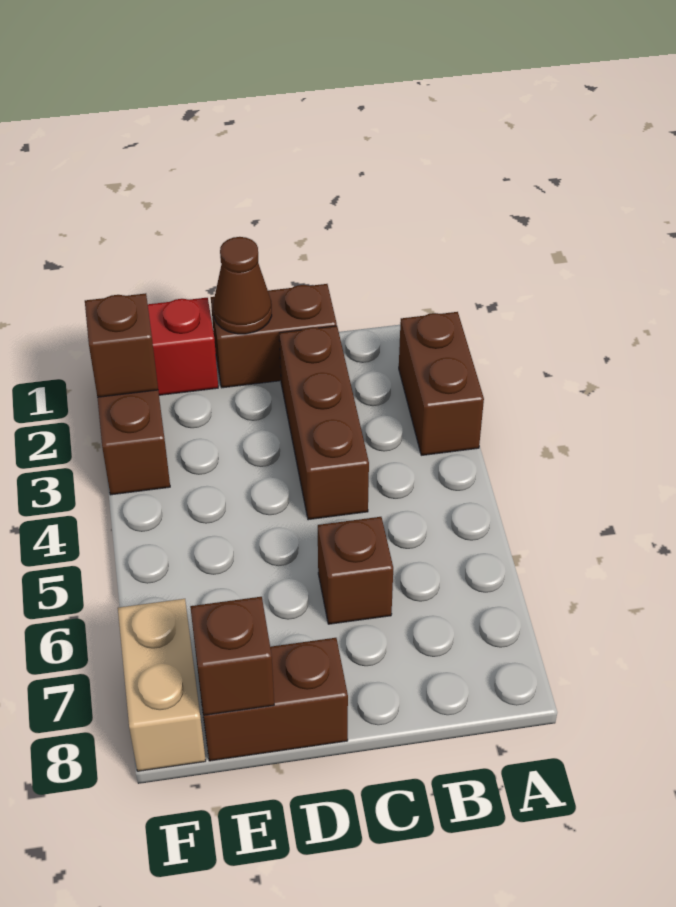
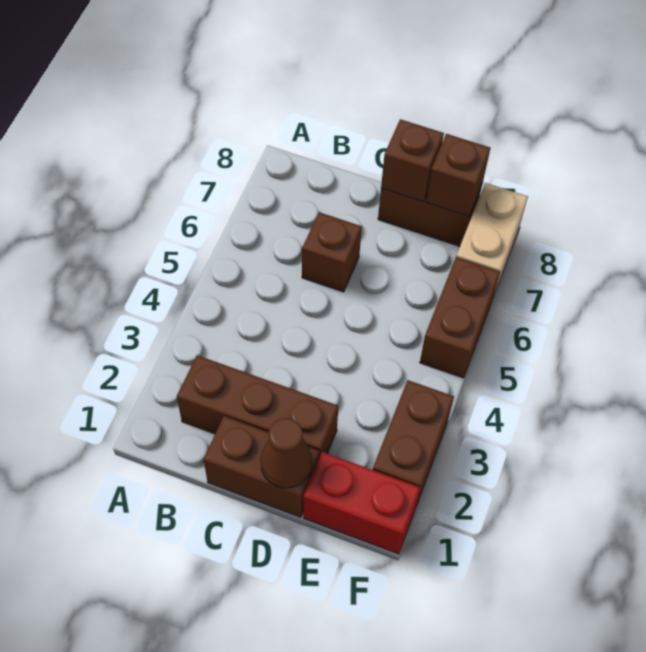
brown brick A2:A3 level 1 -> brown brick F5:F6 level 1
brown brick C2:C4 level 1 -> brown brick B2:D2 level 1
brown brick F2 level 2 -> brown brick D8 level 2

